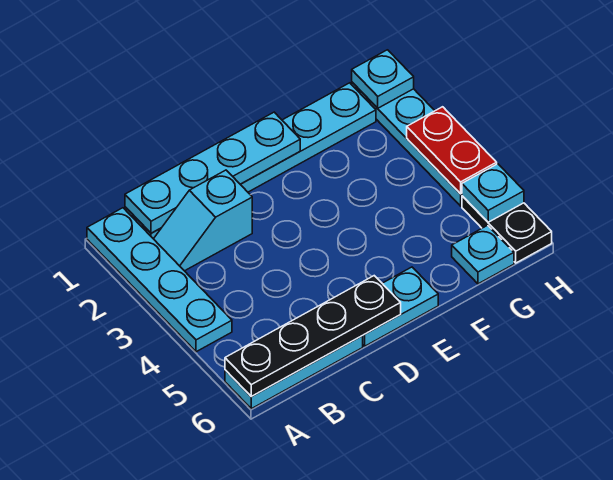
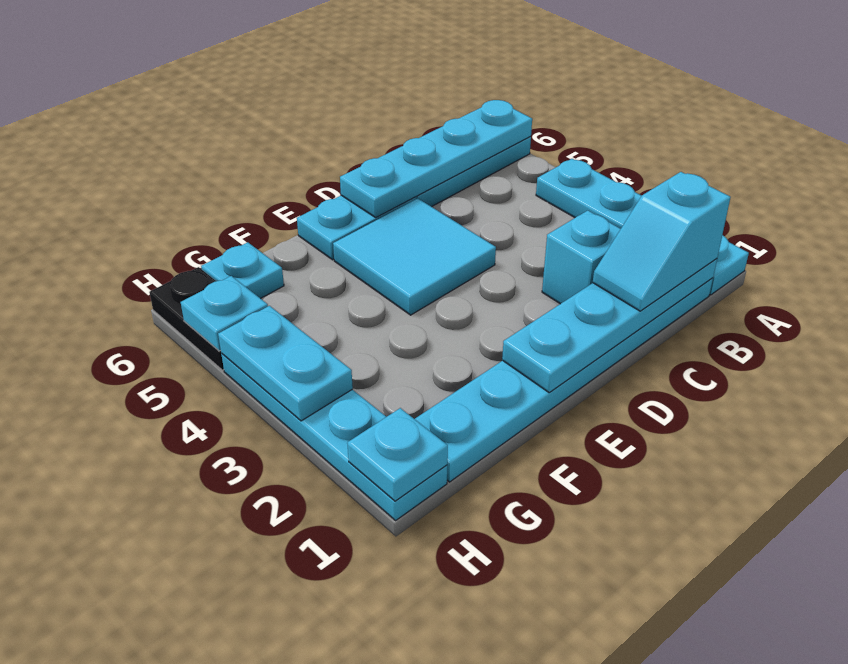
black plate A6:D6 level 2 -> cyan plate A6:D6 level 2
none -> cyan slope B1:C1 level 3 top B
none -> cyan tile D4:E5 level 1
red plate H3:H4 level 2 -> cyan plate H3:H4 level 2

